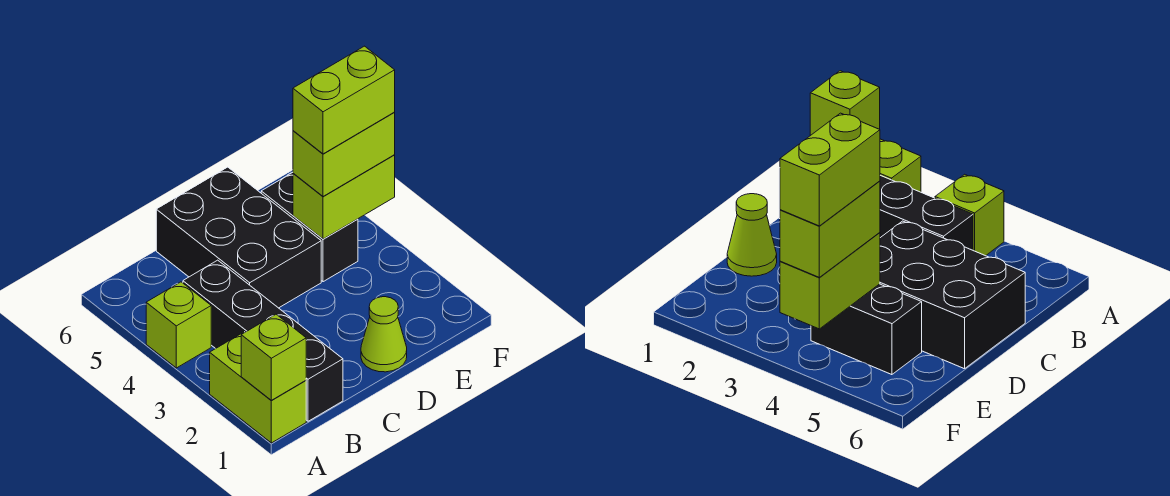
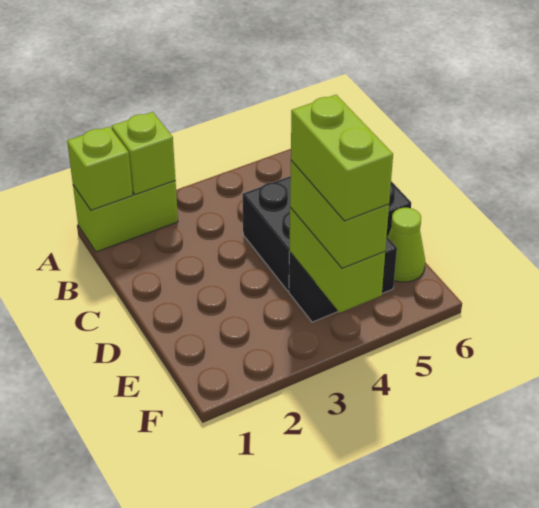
lime brick A4 level 1 -> lime brick A2 level 2
black brick B1:B4 level 1 -> none
lime cone D1 level 1 -> lime cone E6 level 1

